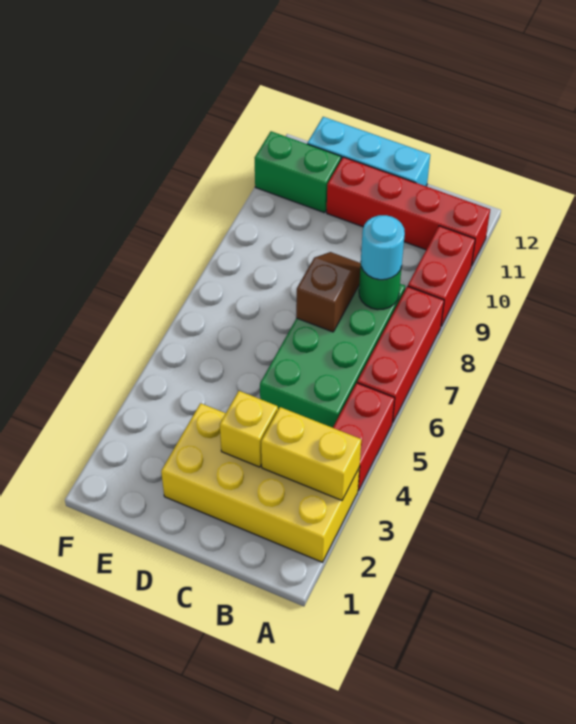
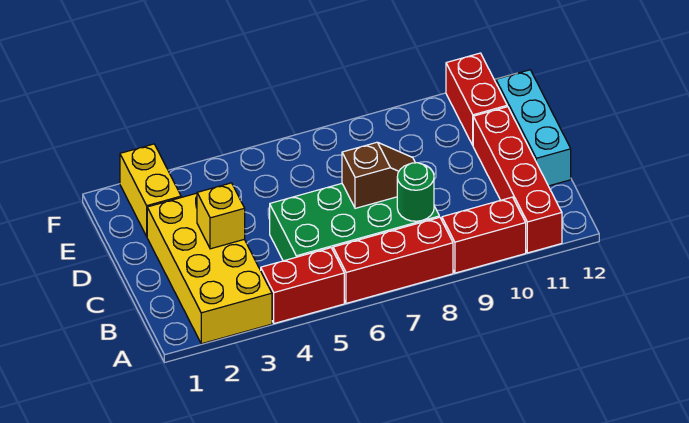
yellow brick A3:B3 level 2 -> yellow brick E2:F2 level 1
cyan round brick B8 level 3 -> none
green brick E11:F11 level 1 -> red brick E11:F11 level 1

